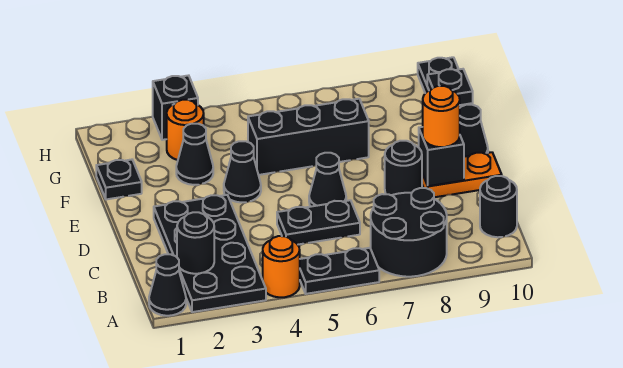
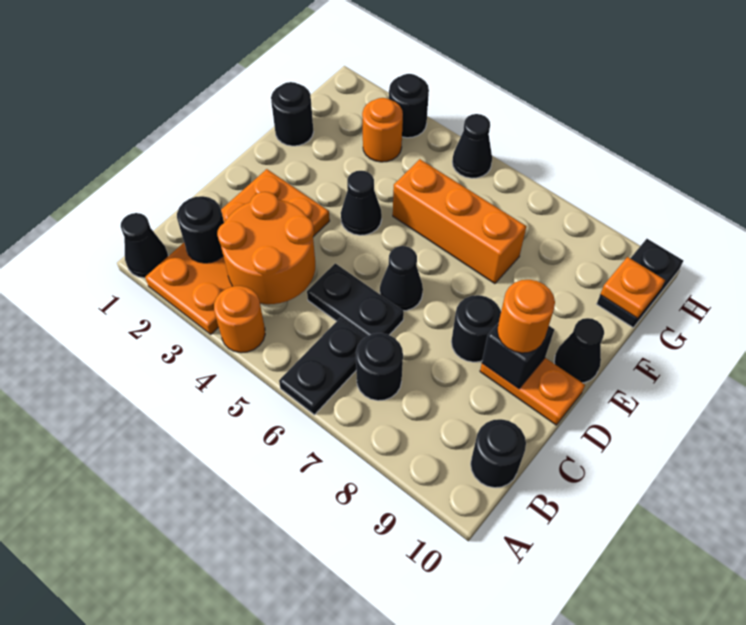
black plate A2:D3 level 1 -> orange plate A2:D3 level 1
black plate A5:A6 level 1 -> black plate A6:B6 level 1
black round brick A7:B8 level 1 -> black round brick B7 level 1
none -> orange round brick B3:C4 level 2
black plate F1 level 1 -> black round brick F1 level 1
black cone F3 level 1 -> black cone H5 level 1
black brick F5:F7 level 1 -> orange brick F5:F7 level 1
black plate G10 level 2 -> orange plate G10 level 2
black brick H3 level 1 -> black round brick H3 level 1

